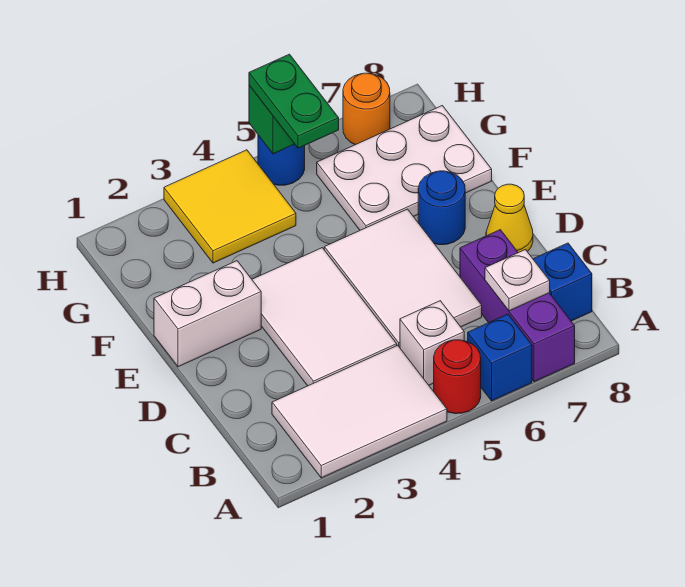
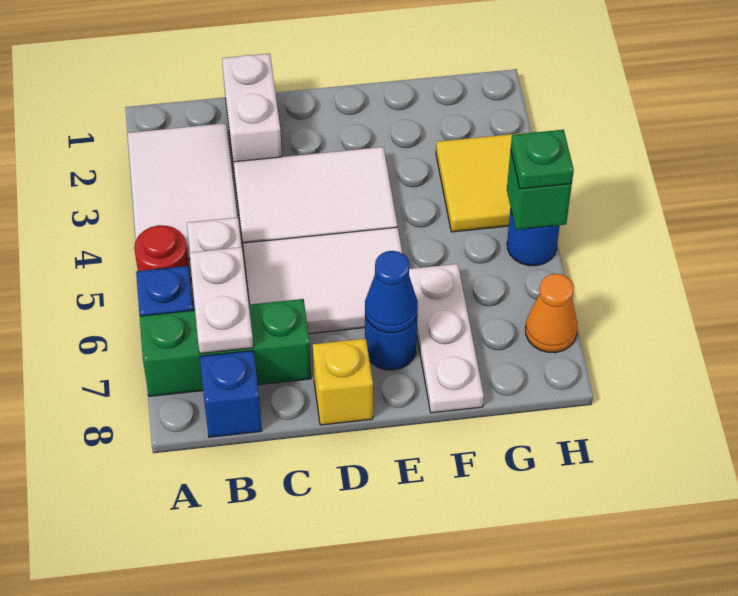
purple brick A7:C7 level 1 -> green brick A7:C7 level 1
white plate B7 level 2 -> white plate B6:B7 level 2
yellow cone D8 level 1 -> yellow brick D8 level 1
white brick E1:E2 level 1 -> white brick C1:C2 level 1
none -> blue cone E7 level 2
white plate F6:G8 level 1 -> white plate F6:F8 level 1
green plate G5:H5 level 3 -> green plate H5 level 3
orange round brick H7 level 1 -> orange cone H7 level 1

